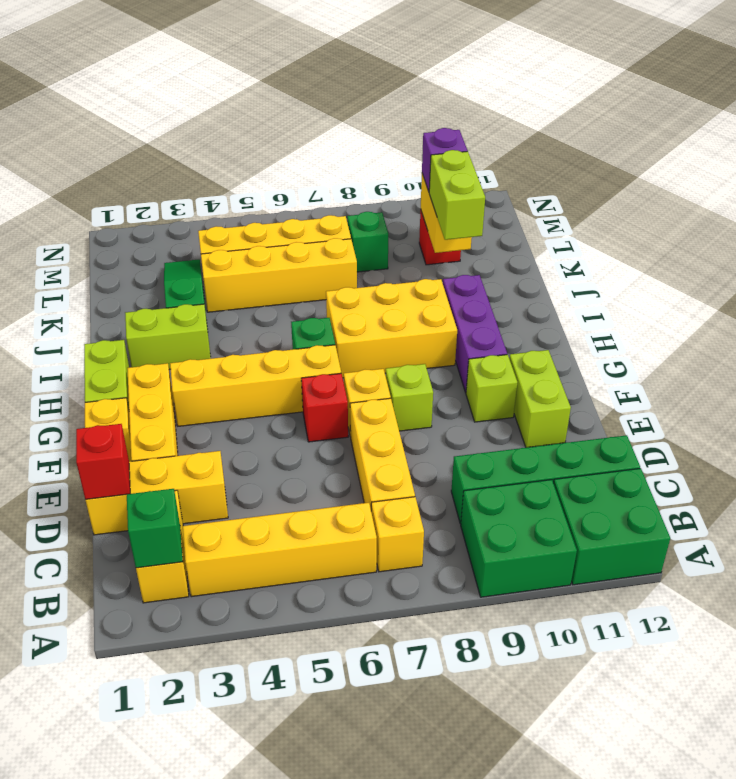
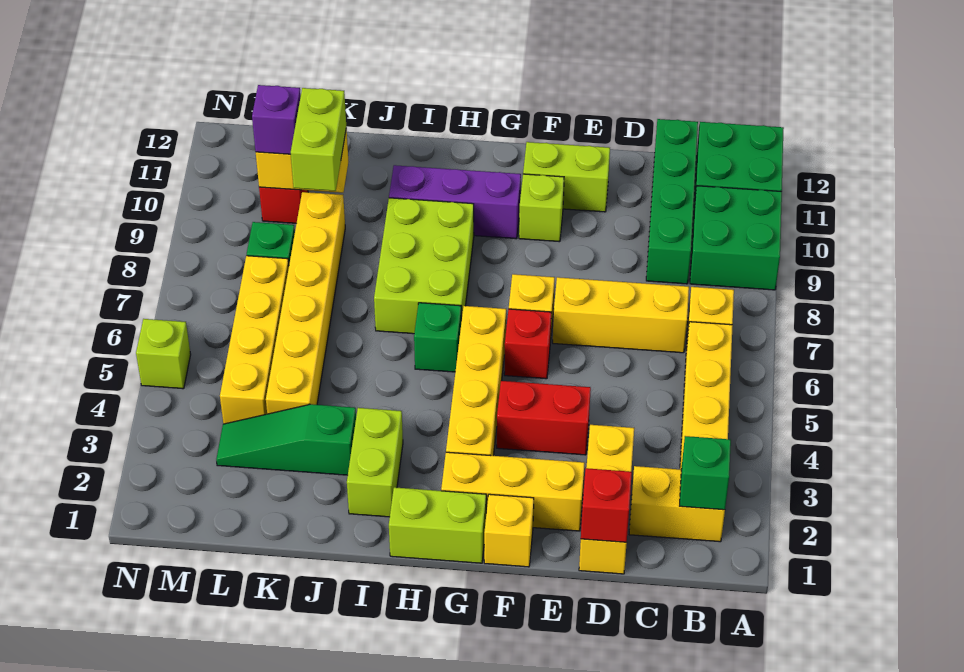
none -> red brick E4:F4 level 1
lime brick F8 level 1 -> lime brick N5 level 1
yellow brick H7:I9 level 1 -> lime brick H7:I9 level 1
lime brick J10:K10 level 3 -> lime brick K9:K10 level 3
yellow brick K4:K7 level 1 -> yellow brick K4:K9 level 1

